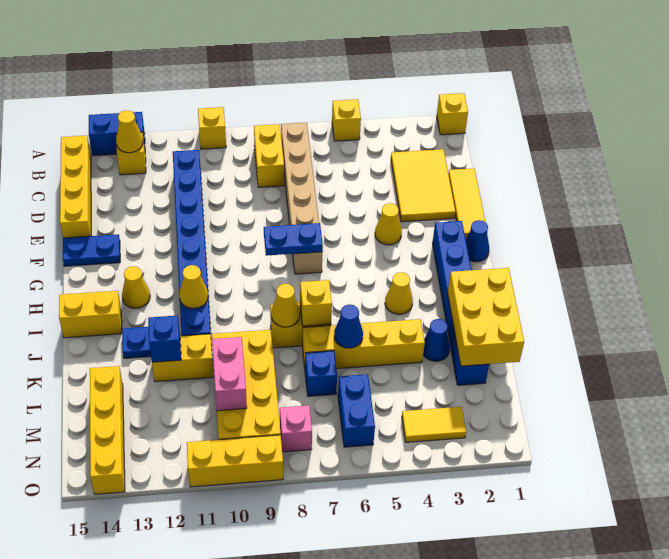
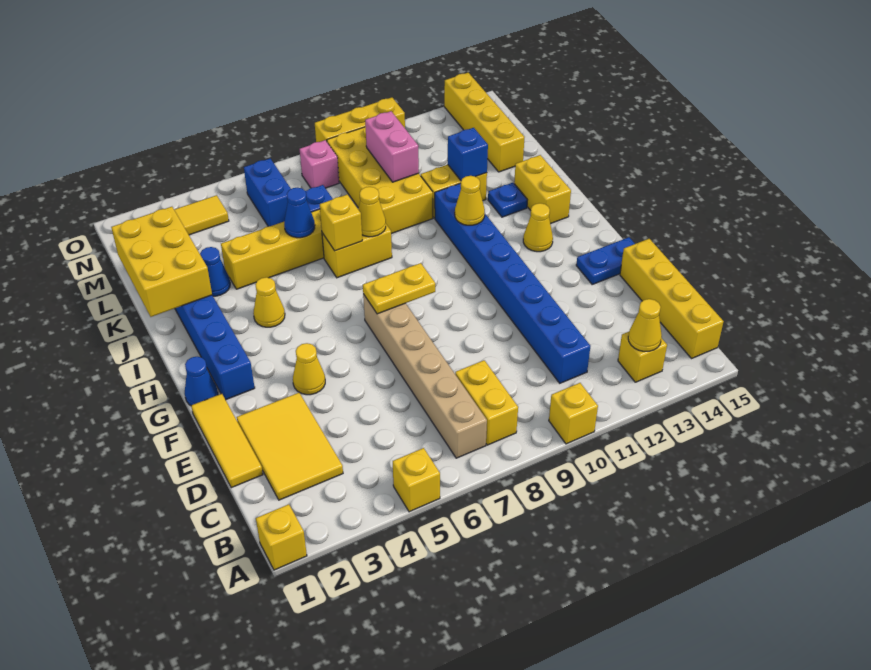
blue brick A13:A14 level 1 -> none
blue plate G7:G8 level 2 -> yellow plate G7:G8 level 2
yellow brick I14:I15 level 1 -> yellow brick I14:J14 level 1

